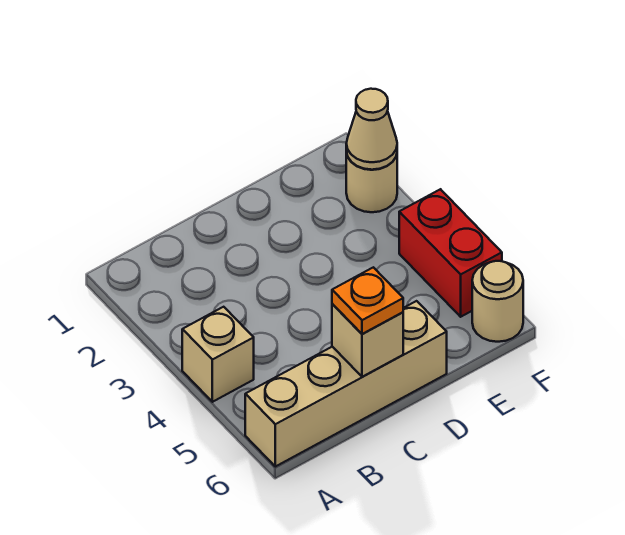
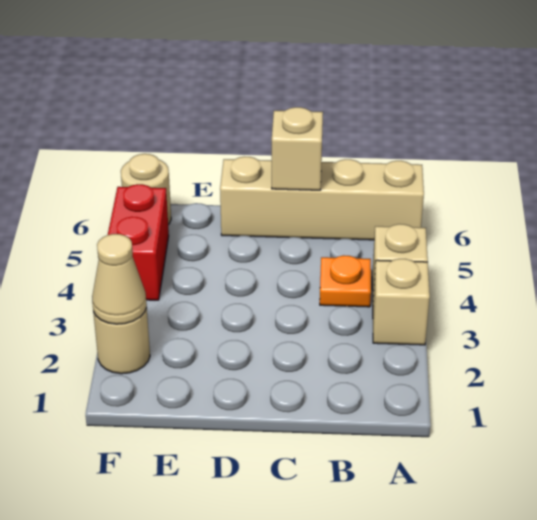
none -> tan brick A3 level 1
orange plate C6 level 3 -> orange plate B4 level 1

